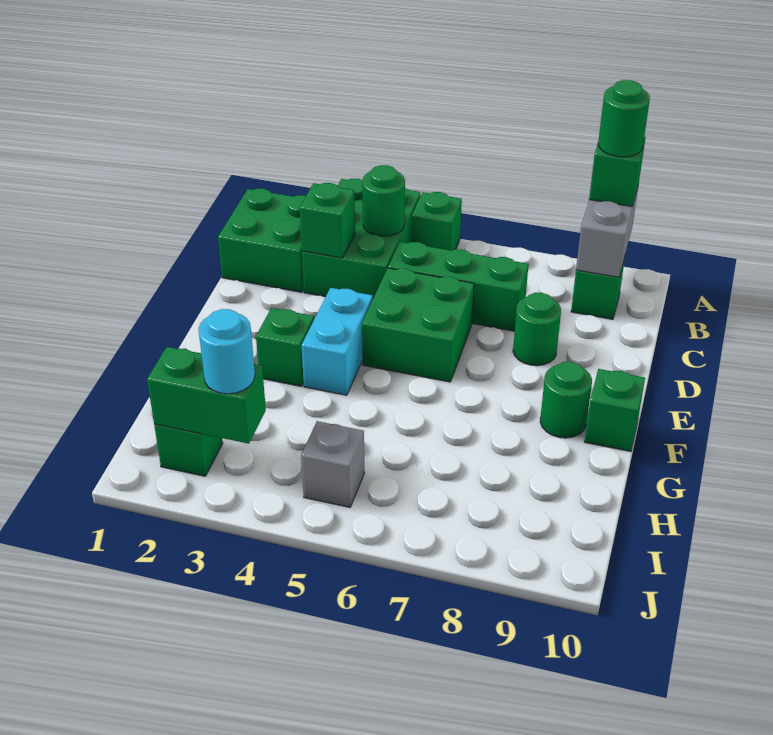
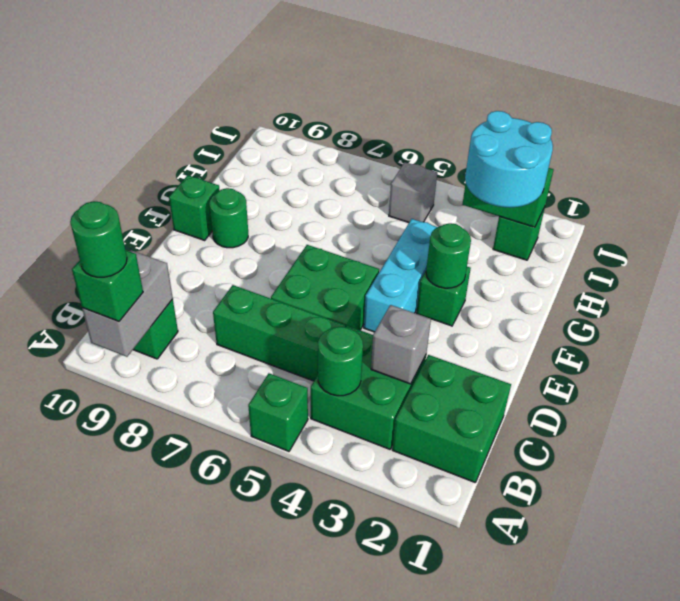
green brick A3:C4 level 1 -> green brick B3:C4 level 1
green brick C3 level 2 -> grey brick C3 level 2
green round brick D8 level 1 -> green round brick F3 level 2
cyan brick E4:F4 level 1 -> cyan brick E4:G4 level 1
cyan round brick I3 level 3 -> cyan round brick H2:I3 level 3

